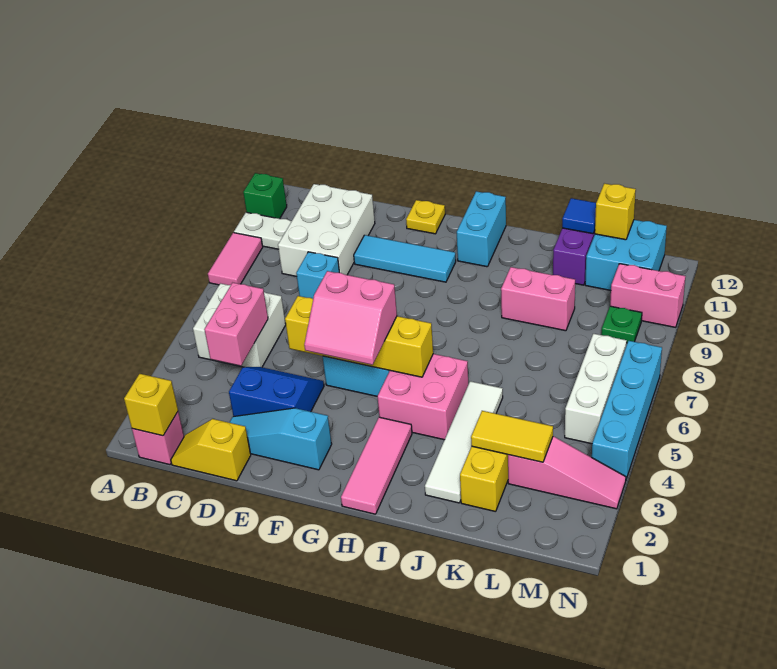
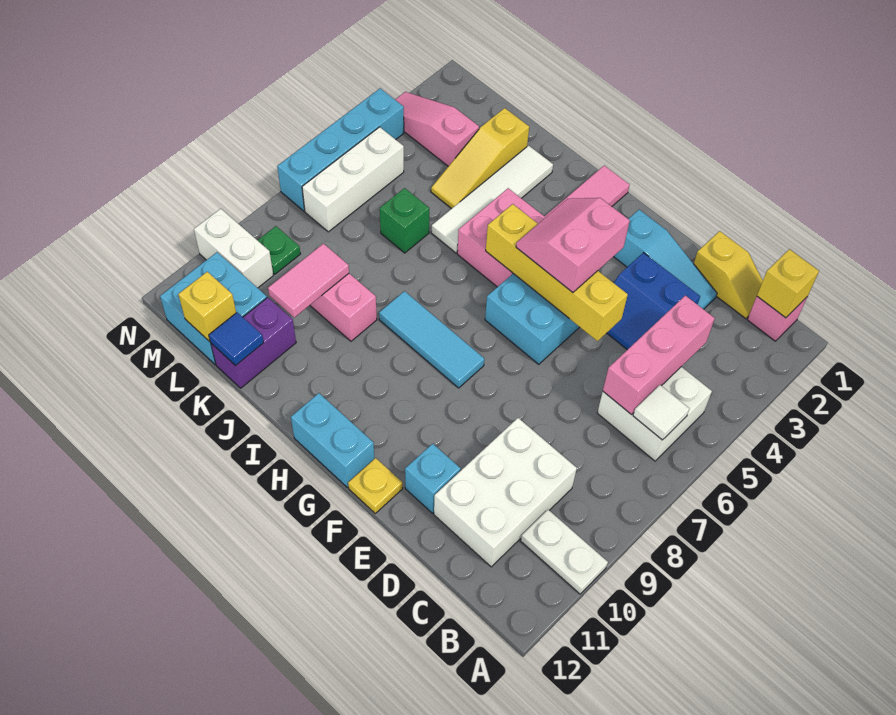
pink tile A8:A9 level 1 -> pink tile K9:K10 level 2
green brick A11 level 1 -> green brick K6 level 1
none -> white tile B6 level 2
pink brick C4:C5 level 2 -> pink brick C4:C6 level 2
cyan brick D8 level 1 -> cyan brick E11 level 1
cyan tile E10:G10 level 1 -> cyan tile G8:I8 level 1
pink slope F4:G5 level 3 top 5 -> pink slope F4:G5 level 3 top F
cyan brick H11:H12 level 1 -> cyan brick G12:H12 level 1
yellow tile K3:L3 level 2 -> none
pink brick M10:N10 level 1 -> white brick M10:N10 level 1

